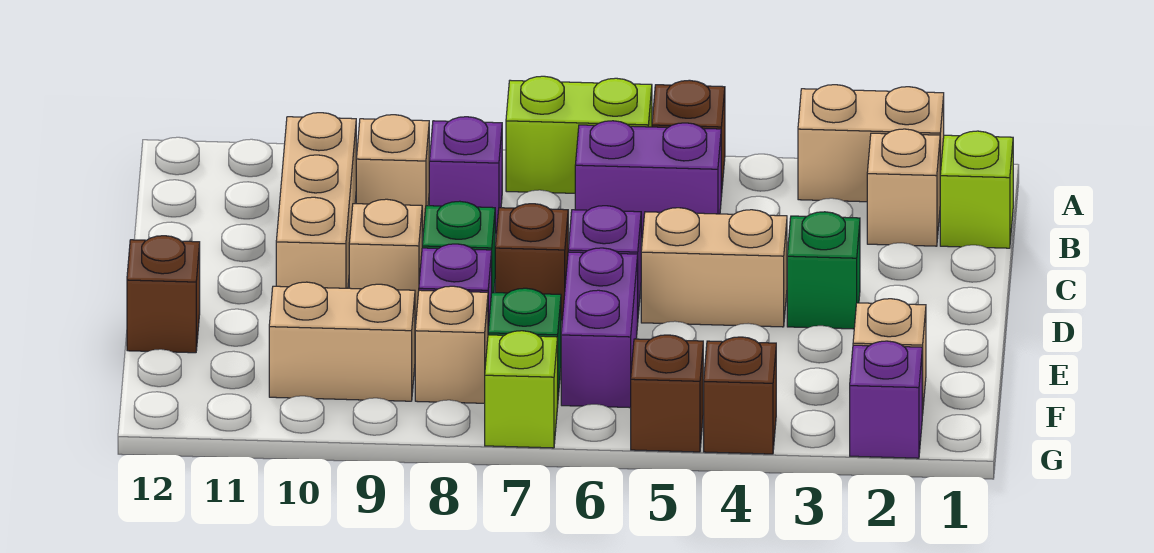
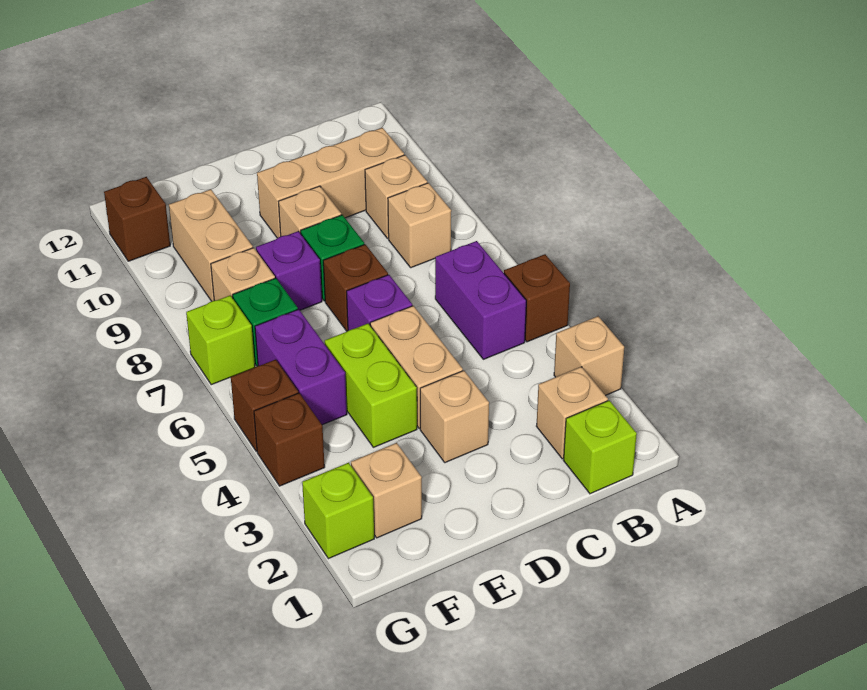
tan brick A2:A3 level 1 -> tan brick A3 level 1
lime brick A6:A7 level 1 -> lime brick E4:E5 level 1
purple brick B8 level 1 -> tan brick B8 level 1
green brick D3 level 1 -> tan brick D3 level 1
purple brick E6:F6 level 1 -> purple brick F5:F6 level 1
brown brick E12 level 1 -> brown brick G11 level 1
purple brick G2 level 1 -> lime brick G2 level 1

